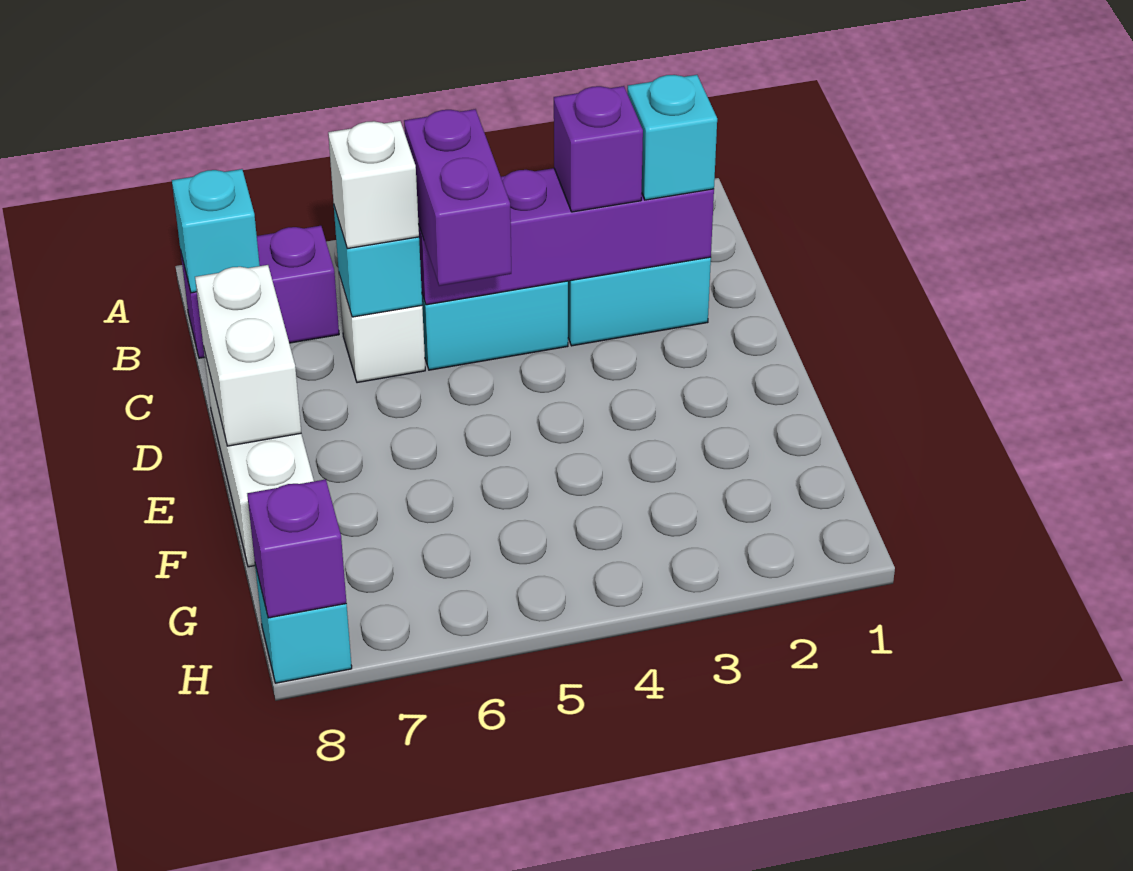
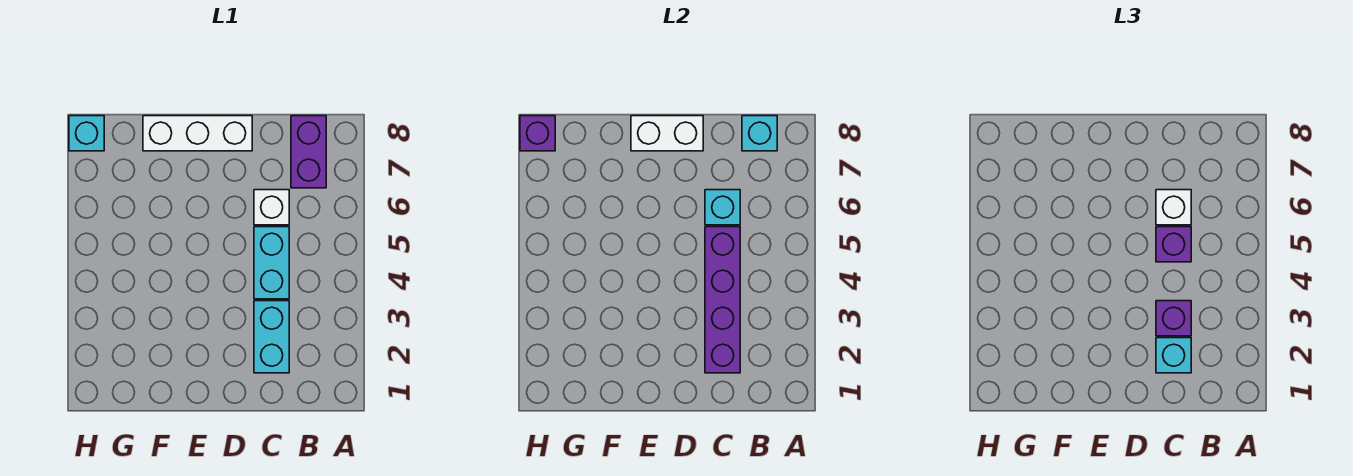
purple brick C5:D5 level 3 -> purple brick C5 level 3

